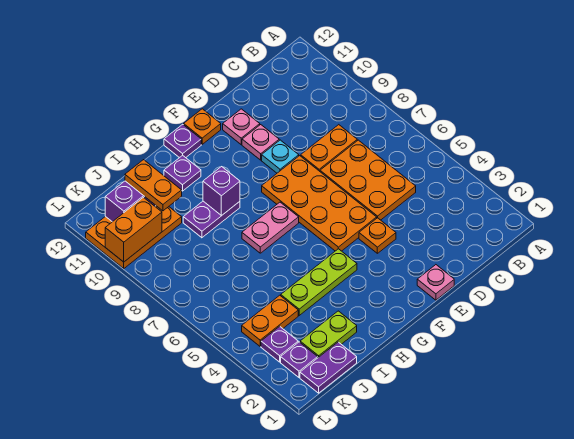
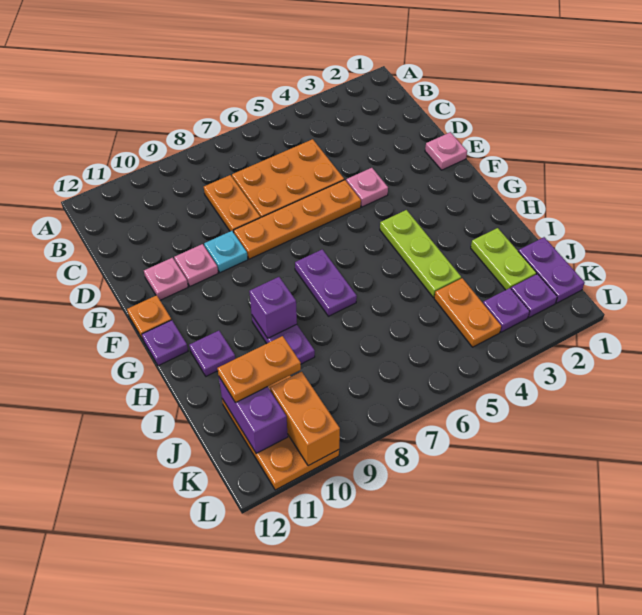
orange plate E4 level 1 -> pink plate E4 level 1
orange plate E5:F8 level 1 -> orange plate E5:E8 level 1
pink plate G7:H7 level 1 -> purple plate G7:H7 level 1

